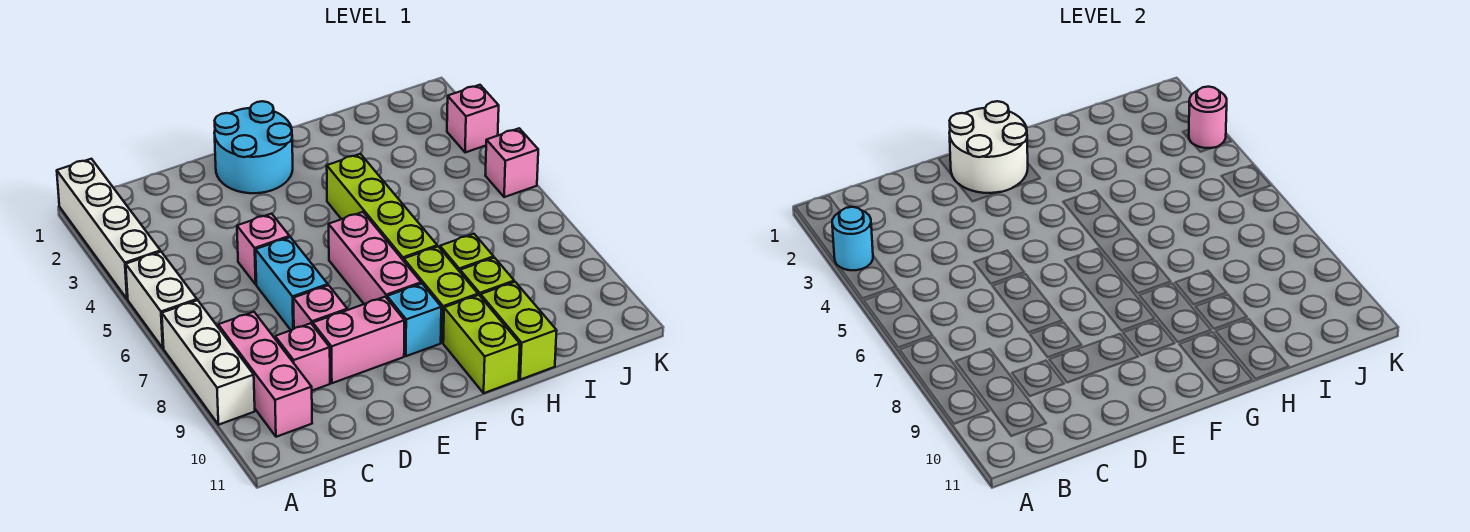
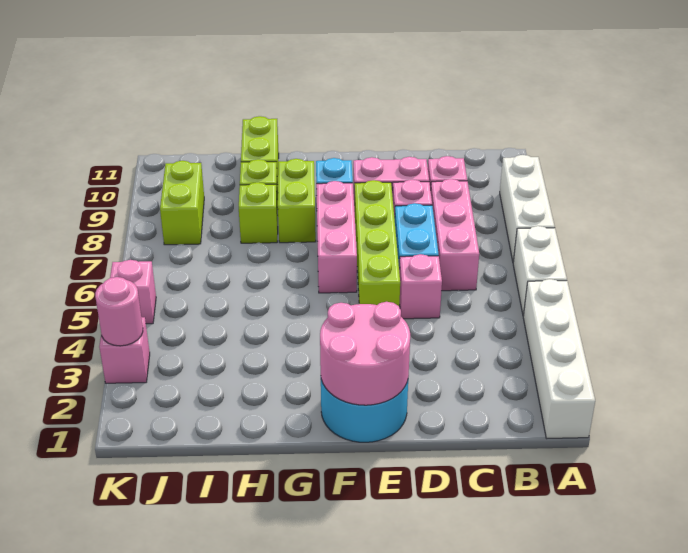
cyan round brick A3 level 2 -> none
pink brick B8:B10 level 1 -> pink brick C6:C8 level 1
white round brick E1:F2 level 2 -> pink round brick E1:F2 level 2
lime brick G4:G7 level 1 -> lime brick E5:E8 level 1
lime brick G10:G11 level 1 -> lime brick J8:J9 level 1

